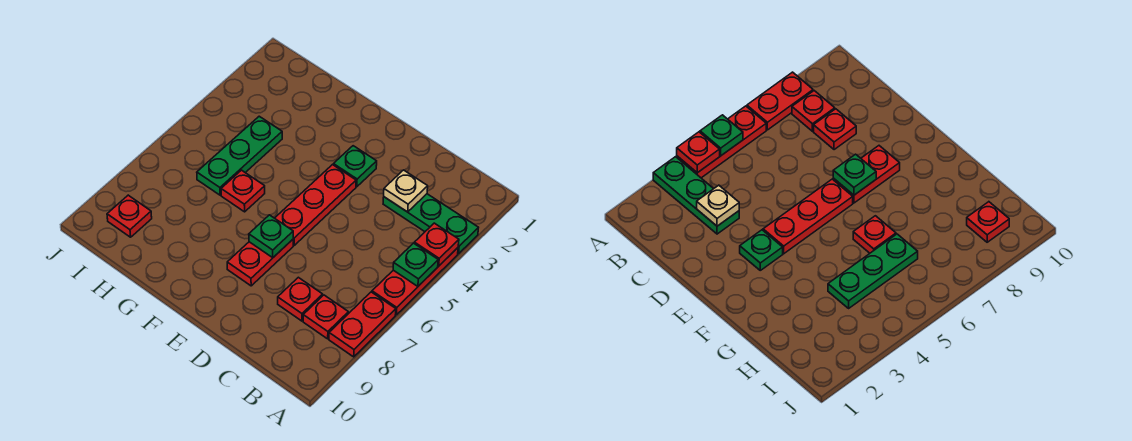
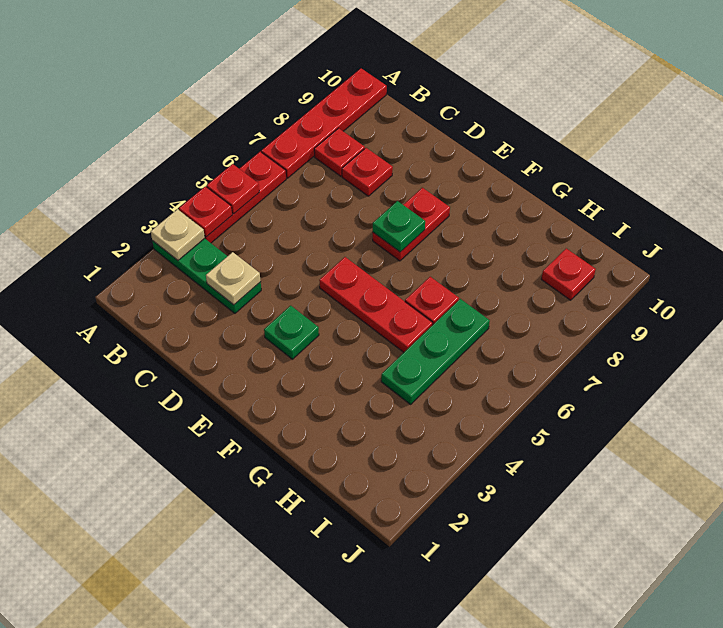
none -> tan plate A3 level 2
green plate A5 level 2 -> red plate A5 level 2
red plate A7:A8 level 1 -> red plate A7:A10 level 1
red plate E4:E6 level 1 -> red plate E5:G5 level 1

